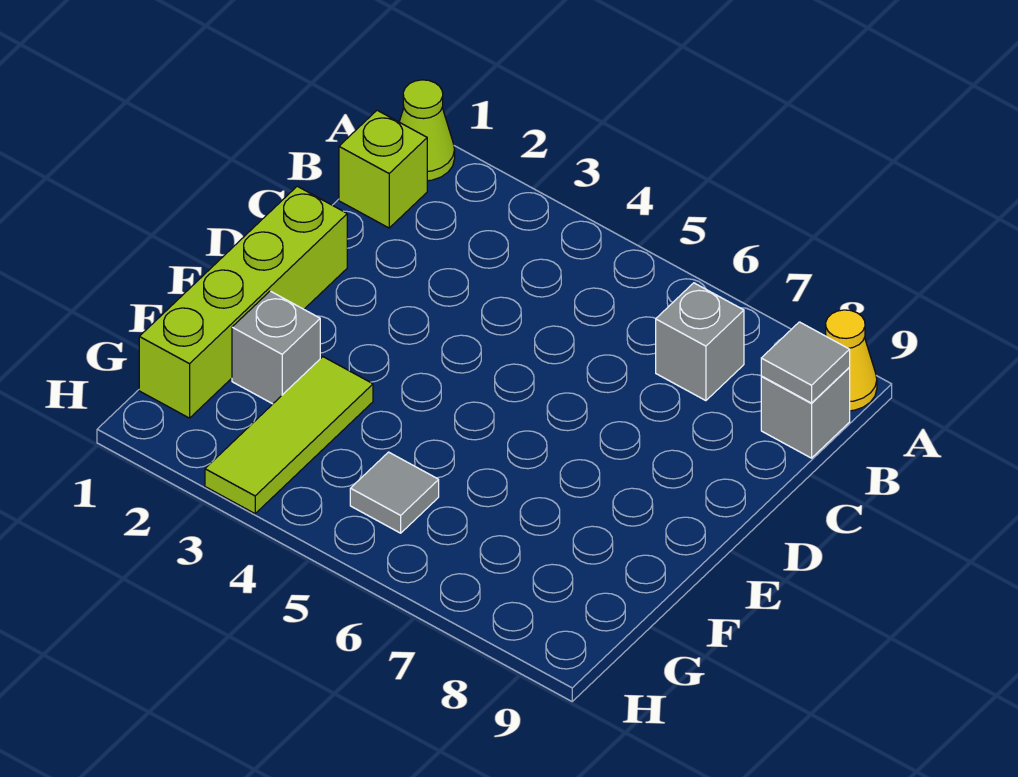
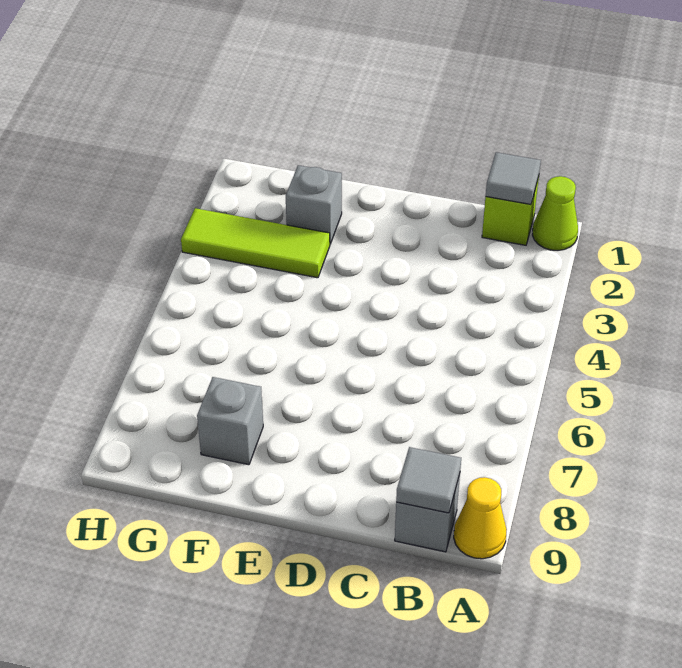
grey brick B7 level 1 -> grey brick F8 level 1
lime brick D1:G1 level 1 -> none
grey tile G5 level 1 -> grey tile B1 level 2

